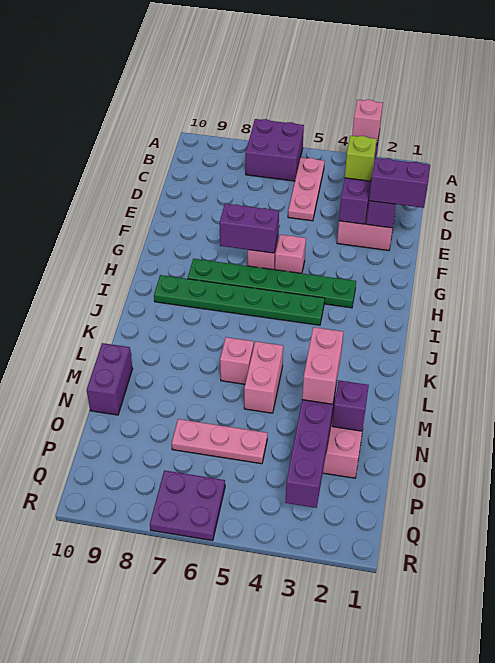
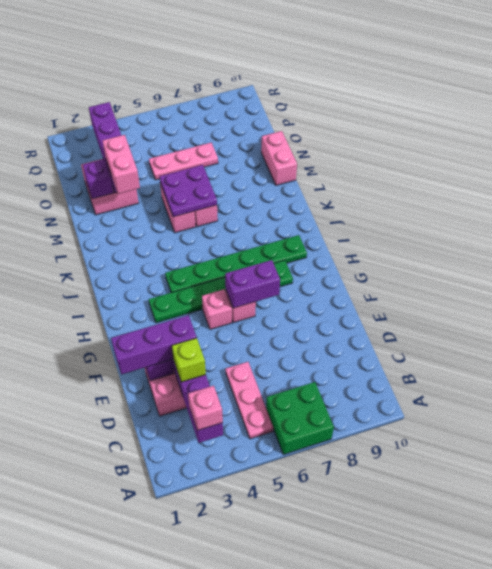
purple brick A6:B7 level 1 -> green brick A6:B7 level 1
purple brick E1:E2 level 3 -> purple brick E1:E3 level 3
purple brick M10:N10 level 1 -> pink brick M10:N10 level 1
purple plate Q6:R7 level 1 -> purple plate L5:M6 level 2

